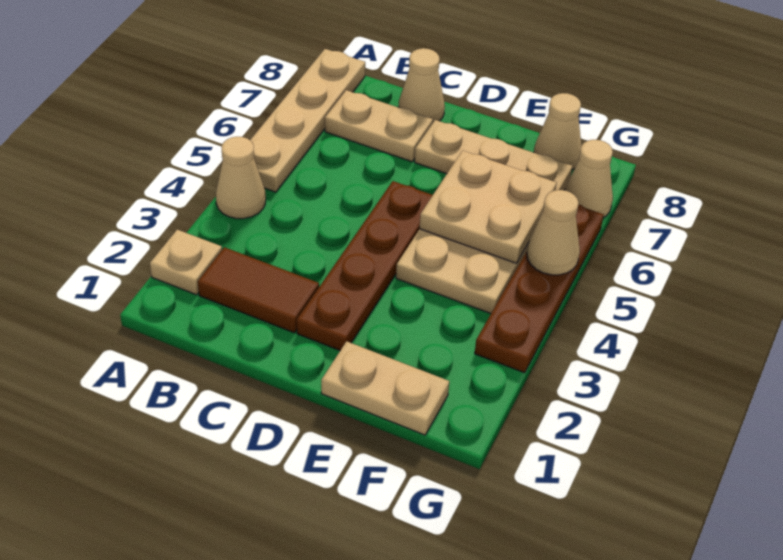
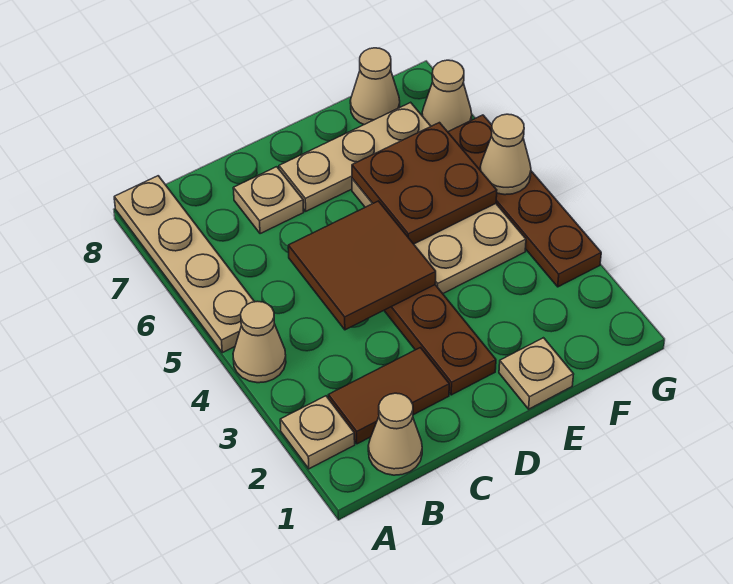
tan plate B7:C7 level 1 -> tan plate C7 level 1
none -> brown tile C4:D5 level 2
tan cone C8 level 1 -> tan cone B1 level 1
tan plate E1:F1 level 1 -> tan plate E1 level 1
tan plate E5:F6 level 2 -> brown plate E5:F6 level 2

